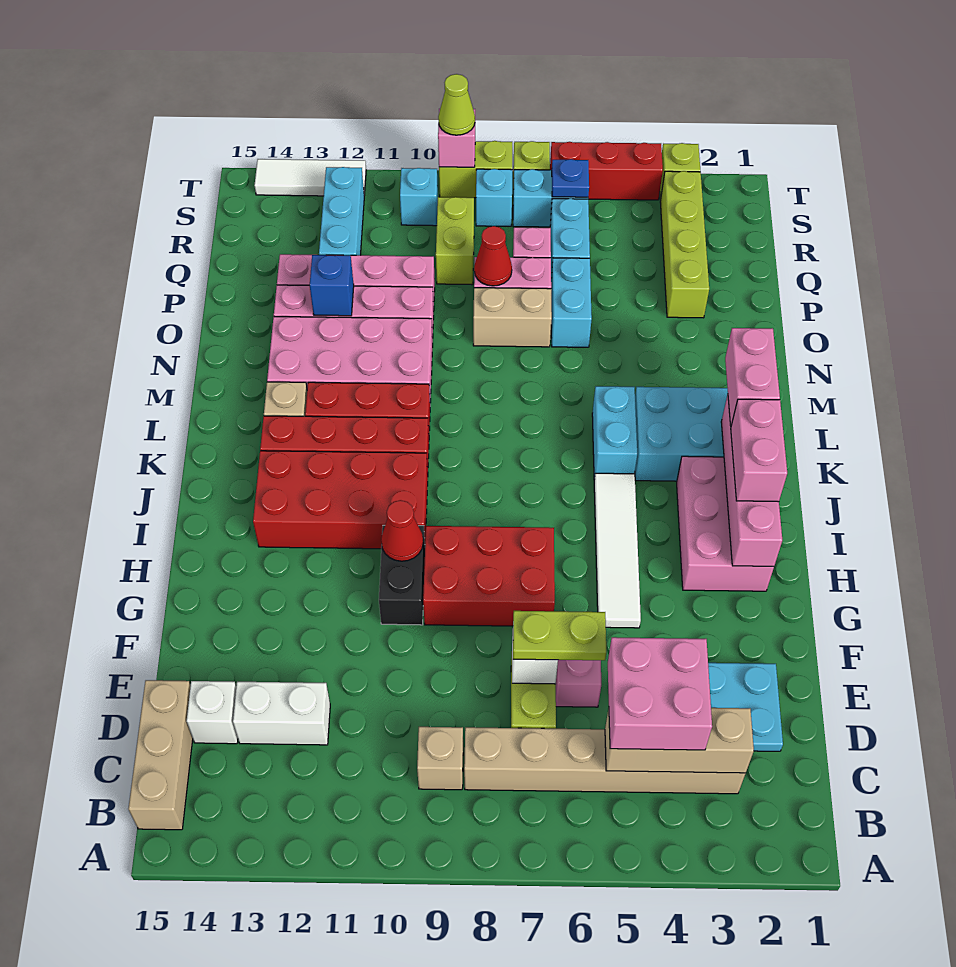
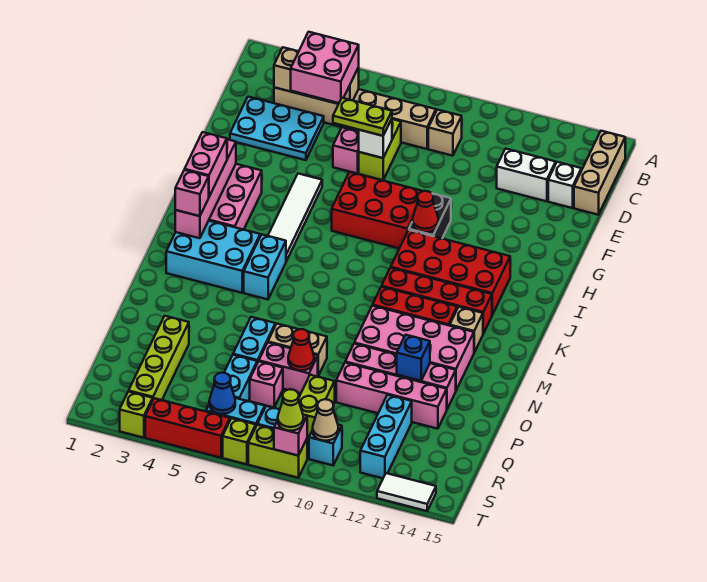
pink brick K2:L2 level 3 -> pink brick K2 level 3
blue plate S6 level 2 -> blue cone S6 level 2
none -> tan cone S10 level 2
white tile T12:T14 level 1 -> white tile T13:T14 level 1

